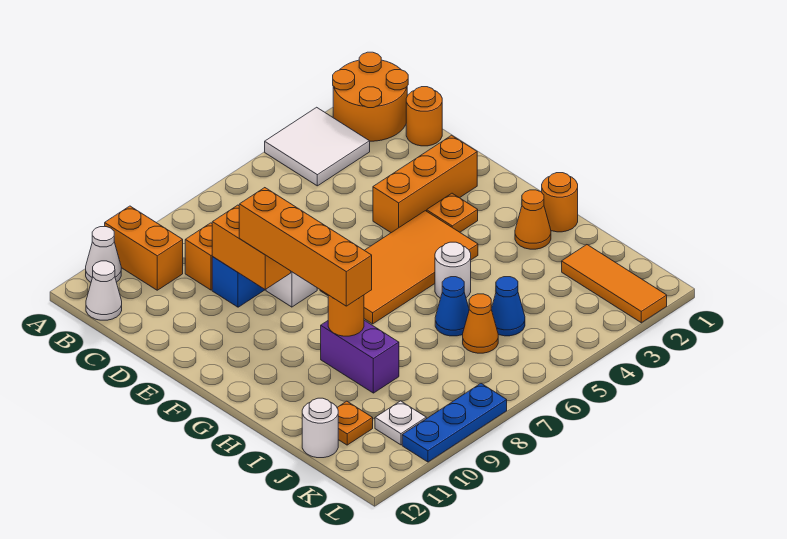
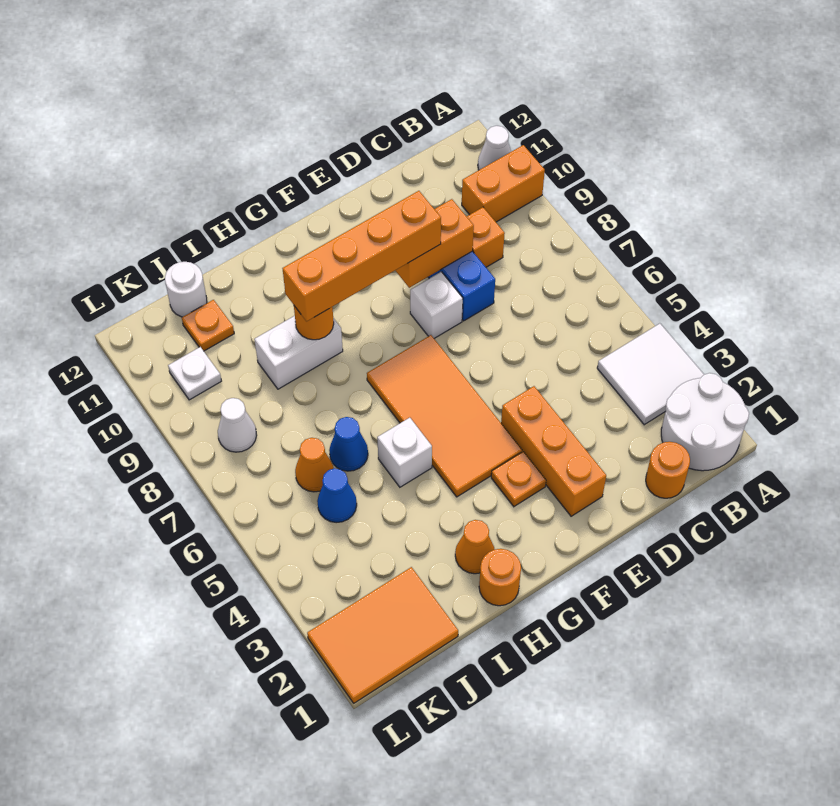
orange round brick A1:B2 level 1 -> white round brick A1:B2 level 1
white cone B12 level 1 -> white cone K8 level 1
white round brick H5 level 1 -> white brick H5 level 1
purple brick H9:I9 level 1 -> white brick H9:I9 level 1
orange tile J2:L2 level 1 -> orange tile J1:L2 level 1
blue plate L8:L10 level 1 -> none

